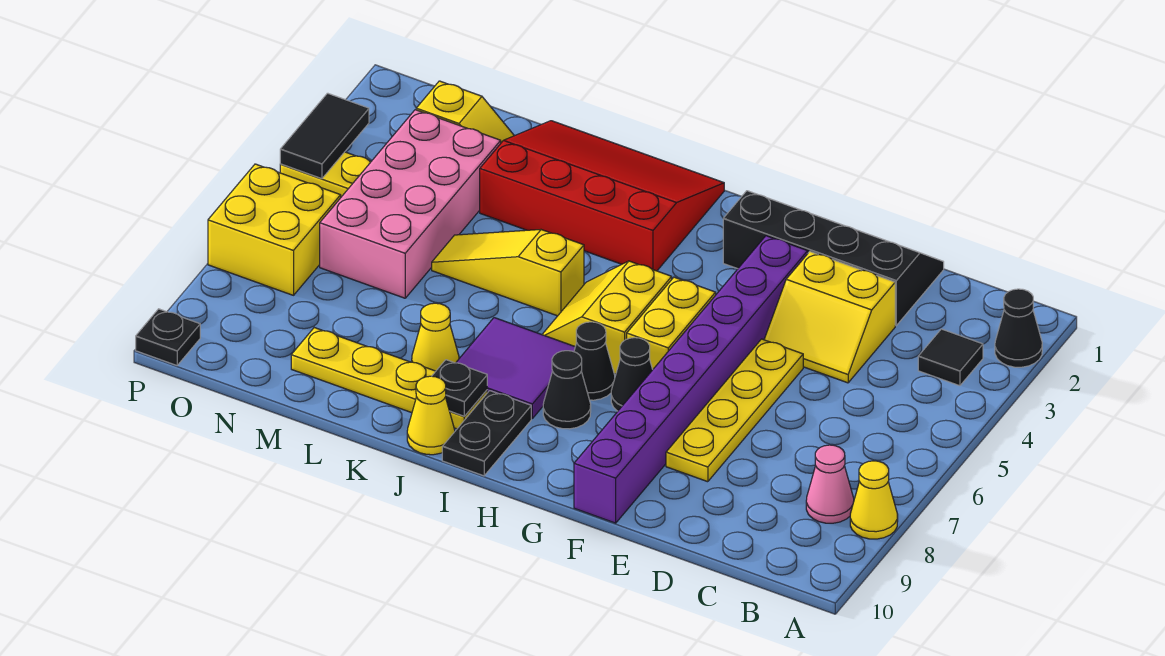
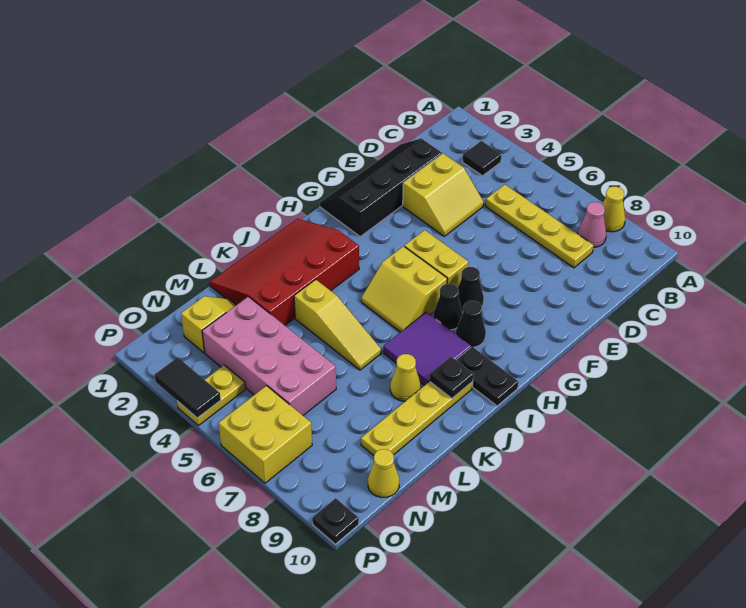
black cone A2 level 1 -> none
yellow plate E5:E8 level 1 -> yellow plate C5:C8 level 1
purple brick F3:F10 level 1 -> none
yellow slope J5:L5 level 1 top J -> yellow slope K4:K6 level 1 top 4
yellow cone J10 level 1 -> yellow cone N10 level 1

